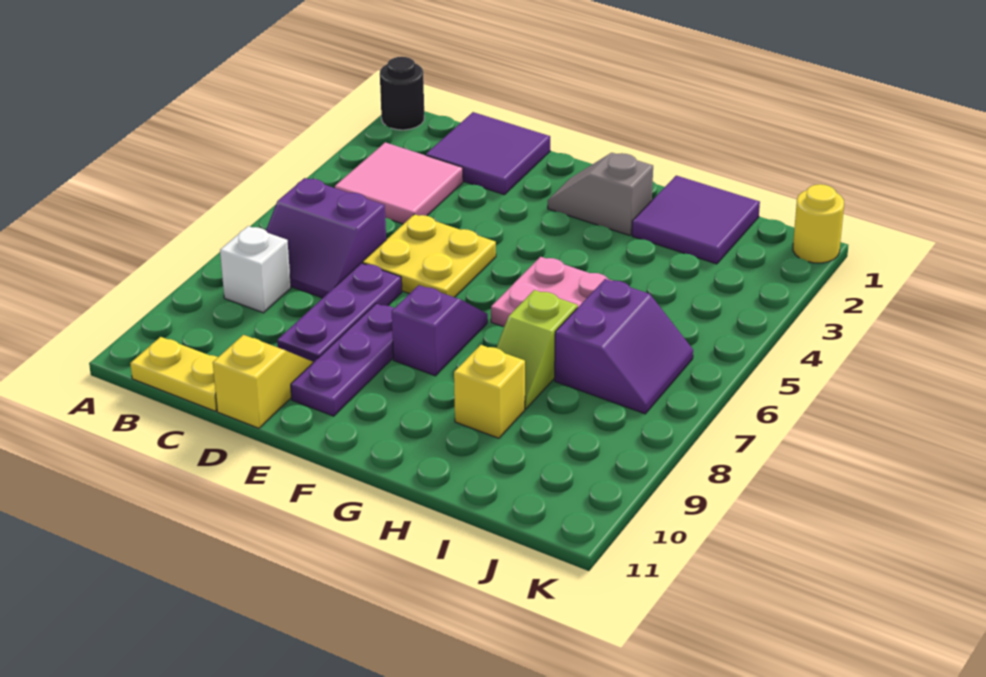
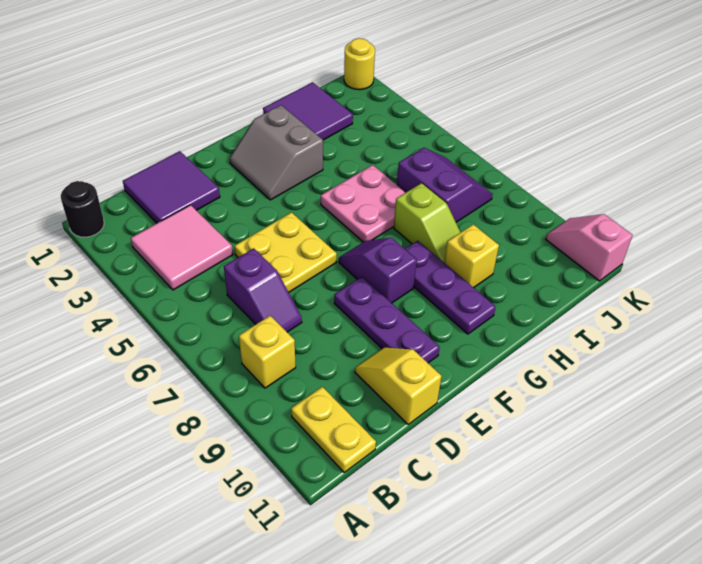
purple slope B6:C7 level 1 top 6 -> purple slope C6:C7 level 1 top 6
white brick B8 level 1 -> yellow brick B8 level 1
yellow plate B11:C11 level 1 -> yellow plate B10:B11 level 1
purple plate D7:D9 level 1 -> purple plate G8:G10 level 1
grey slope F2:G2 level 1 top G -> grey slope F2:G3 level 1 top G
none -> pink slope K10:K11 level 1 top 11

